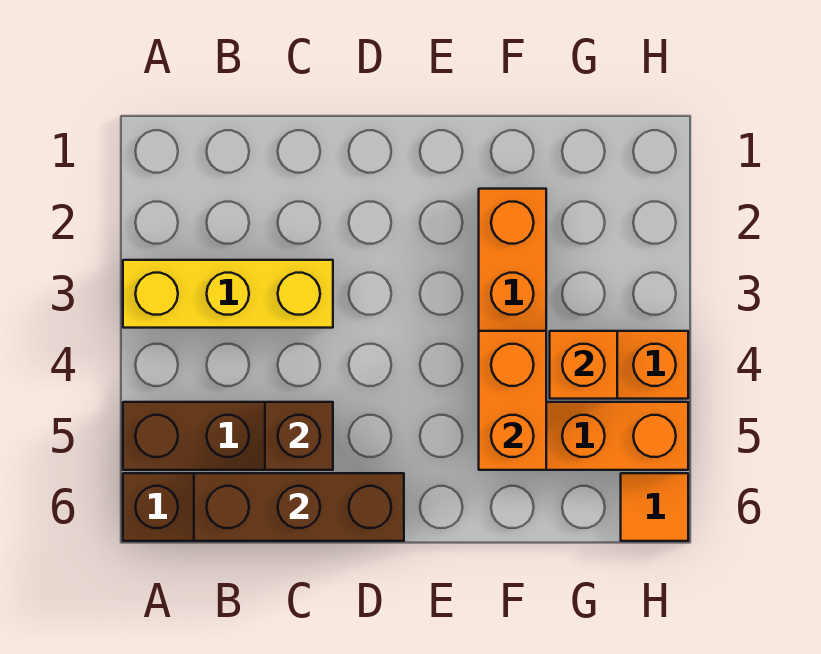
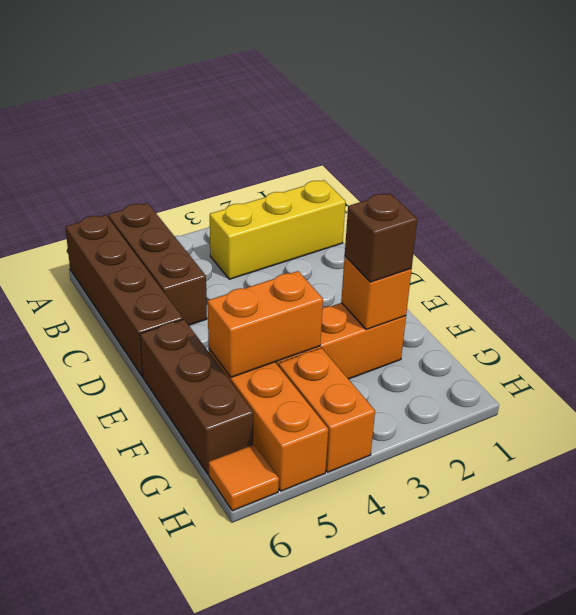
yellow brick A3:C3 level 1 -> yellow brick B1:B3 level 1
brown brick B6:D6 level 2 -> brown brick E6:G6 level 1
brown brick C5 level 2 -> brown brick F2 level 3
orange brick G4 level 2 -> orange brick F2 level 2

